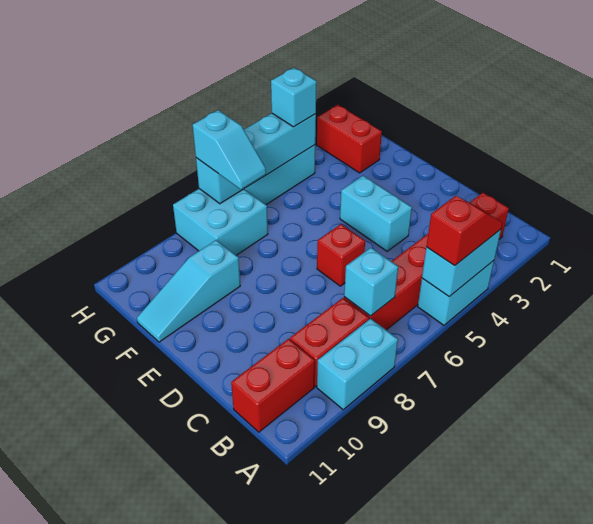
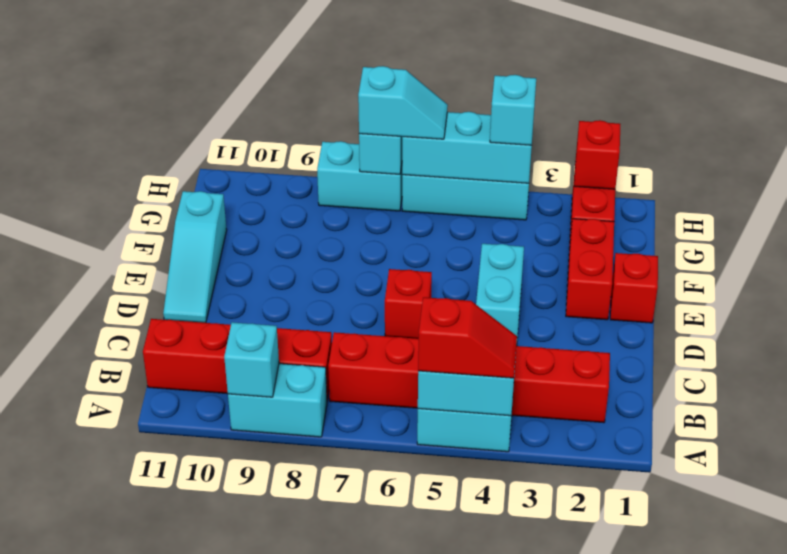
cyan brick B7 level 2 -> cyan brick A9 level 2
none -> red brick E1 level 1
none -> red brick E2:F2 level 1
cyan slope F9:F11 level 1 top 9 -> cyan slope D11:F11 level 1 top F
cyan brick G7:H8 level 1 -> cyan brick H7:H8 level 1
cyan slope G7:H7 level 3 top H -> cyan slope H6:H7 level 3 top 7
none -> red brick H2 level 2

